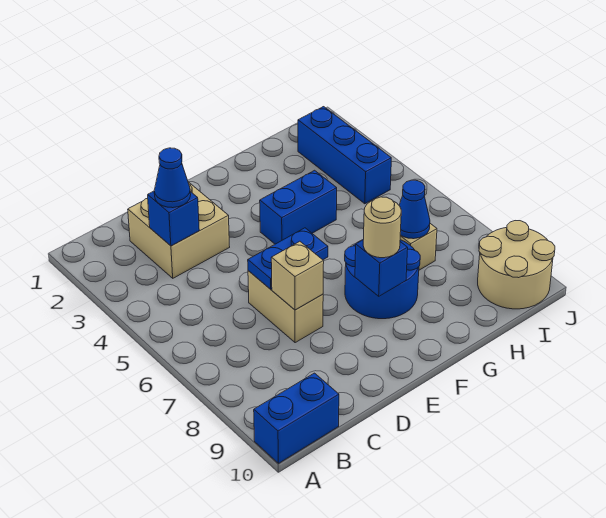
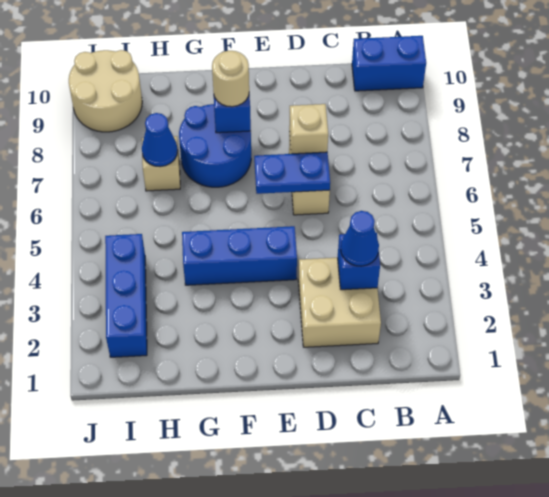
blue brick F4:G4 level 1 -> blue brick E4:G4 level 1

